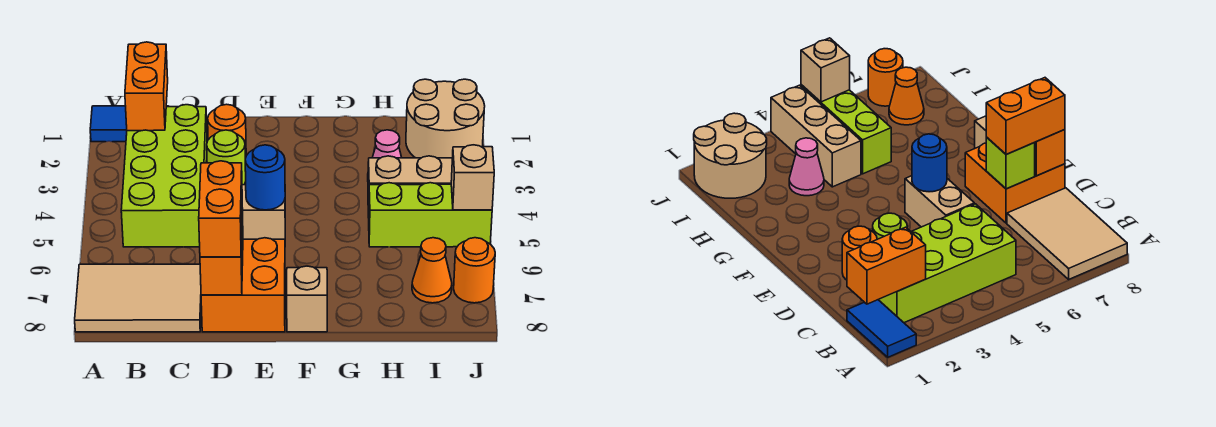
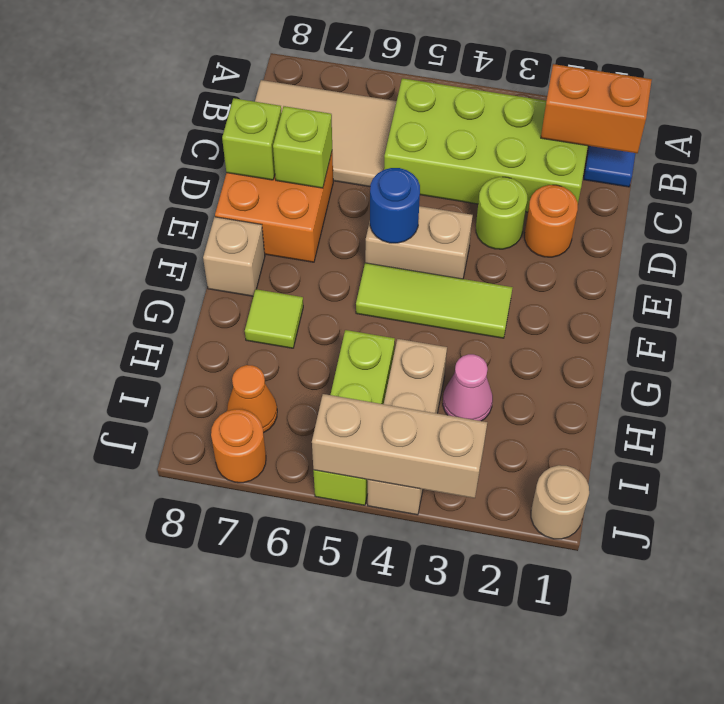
tan tile A7:C8 level 1 -> tan tile B6:C8 level 1
tan brick D5:E5 level 1 -> tan brick E4:E5 level 1
orange brick D7:D8 level 3 -> none
orange brick D8 level 2 -> lime brick D8 level 2
none -> lime tile F3:F5 level 1
none -> lime tile G7 level 1
tan round brick I1:J2 level 1 -> tan round brick J1 level 1
tan brick J5 level 2 -> tan brick J3:J5 level 2

